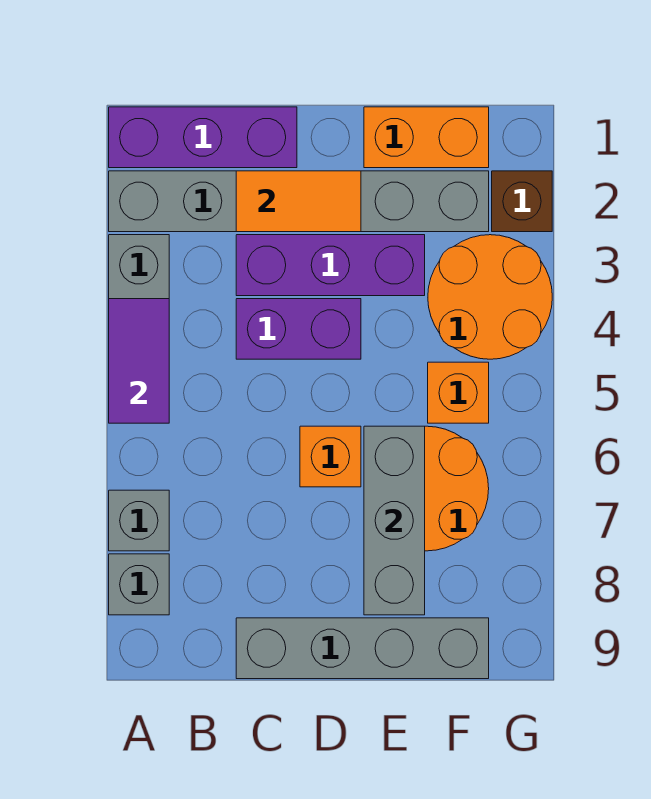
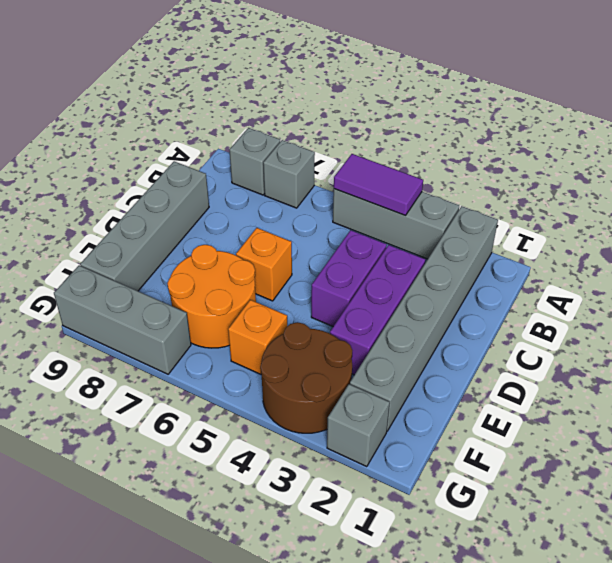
purple brick A1:C1 level 1 -> none
orange tile C2:D2 level 2 -> none
orange brick E1:F1 level 1 -> none
grey brick E6:E8 level 2 -> grey brick G7:G9 level 1
orange round brick F3:G4 level 1 -> brown round brick F3:G4 level 1
brown brick G2 level 1 -> grey brick G2 level 1

